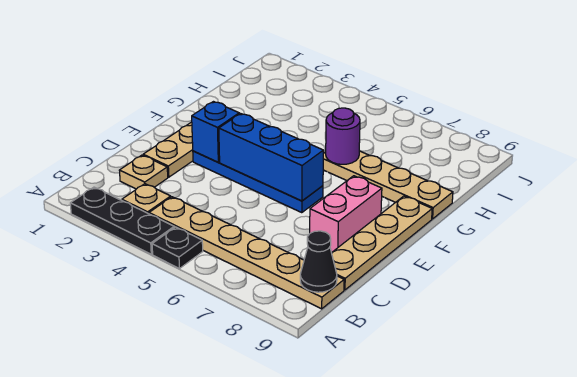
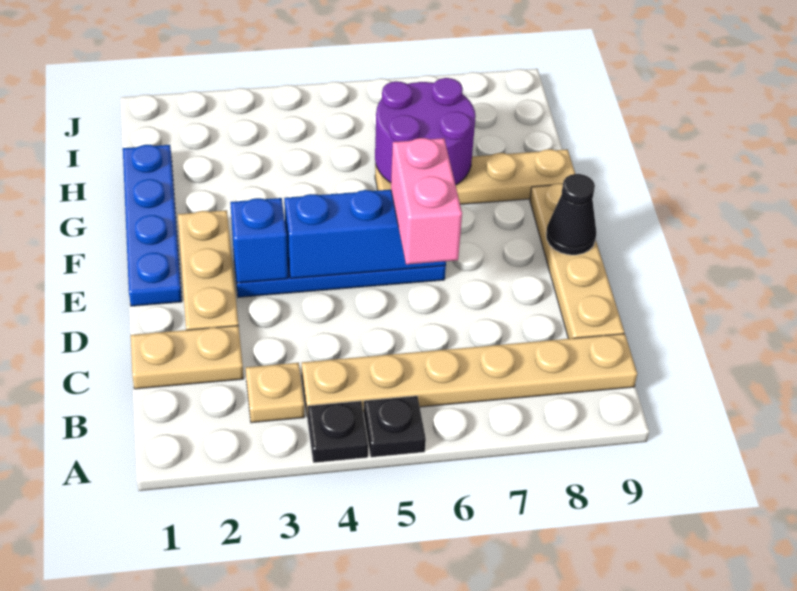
black plate A2:A4 level 1 -> black plate A4 level 1
black cone B9 level 2 -> black cone E9 level 2
tan plate C2 level 1 -> tan plate C1:C2 level 1
pink brick D8:E8 level 1 -> pink brick D6:E6 level 3
none -> blue plate E1:H1 level 1
purple round brick G6 level 2 -> purple round brick G6:H7 level 2

